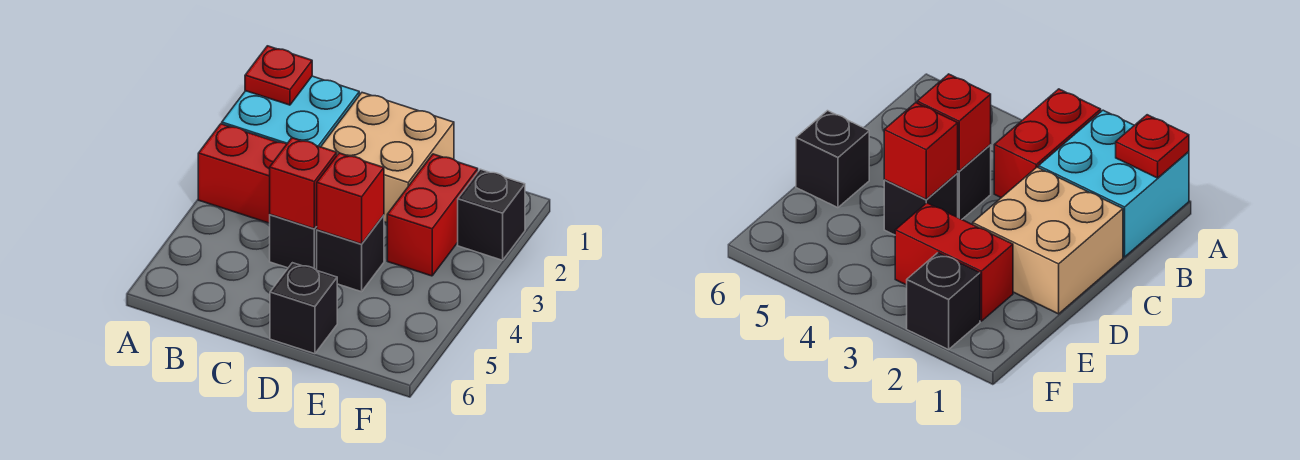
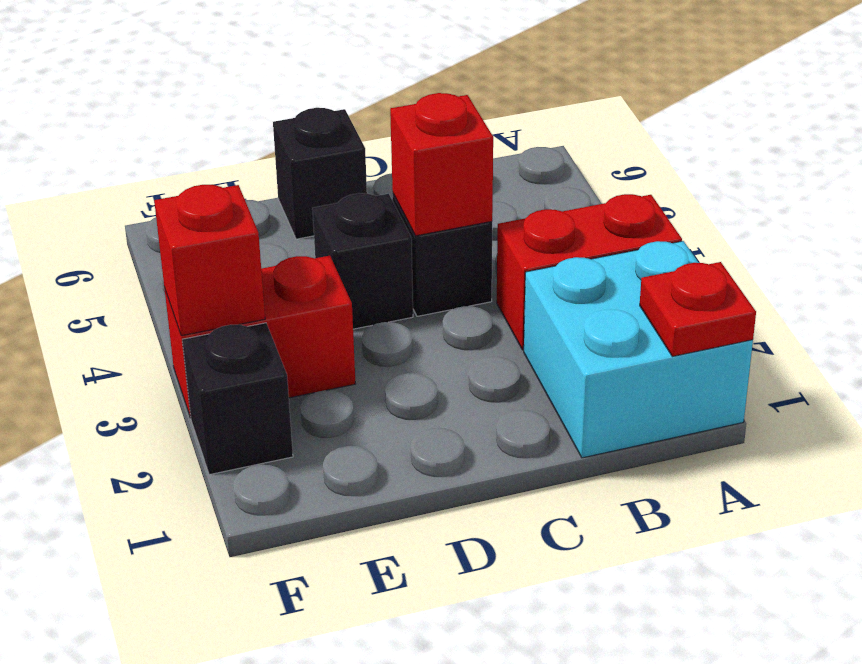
tan brick C1:D2 level 1 -> none
red brick D4 level 2 -> red brick F3 level 2
red brick E2:E3 level 1 -> red brick E3:F3 level 1

